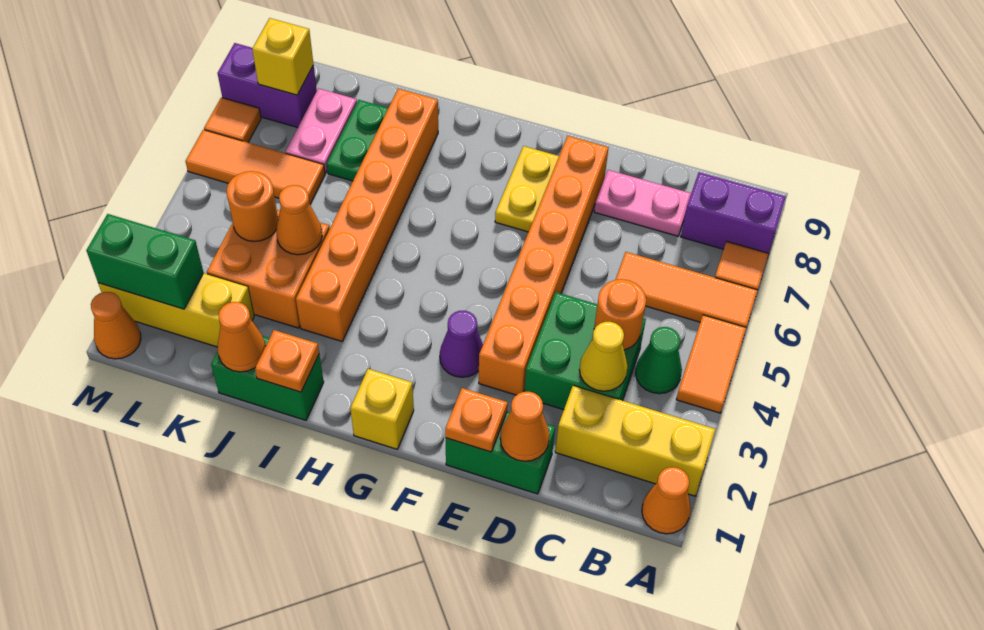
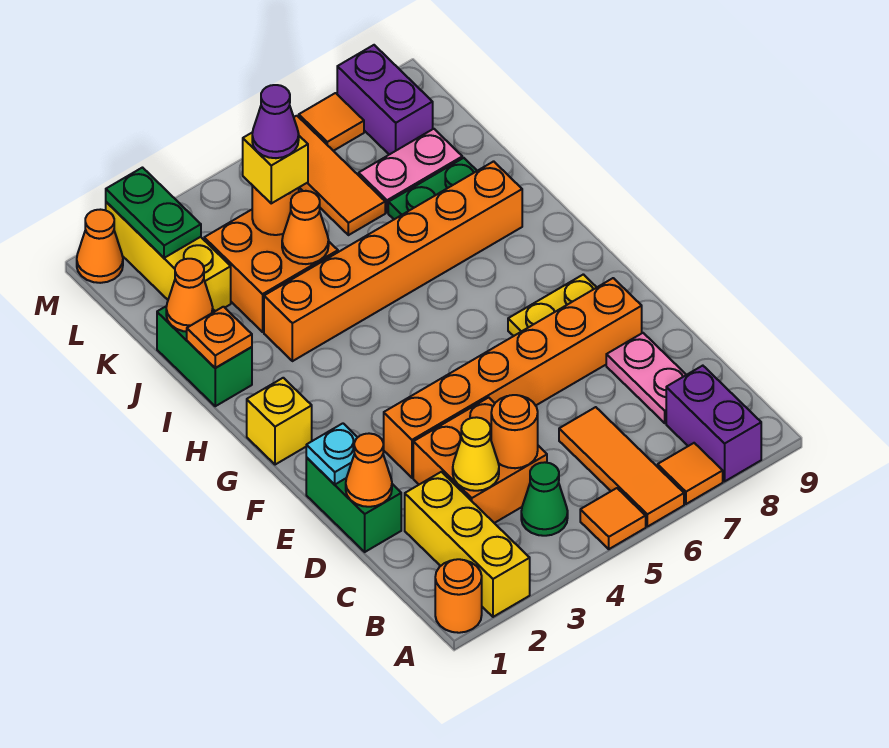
orange cone A1 level 1 -> orange round brick A1 level 1
orange tile A4:A5 level 1 -> orange tile A5 level 1
green brick C3:D4 level 1 -> orange brick C3:D4 level 1
orange plate E1 level 2 -> cyan plate E1 level 2
purple cone F3 level 1 -> purple cone K4 level 4
green brick L2:M2 level 2 -> green plate L2:M2 level 2
yellow brick L8 level 2 -> yellow brick K4 level 3

